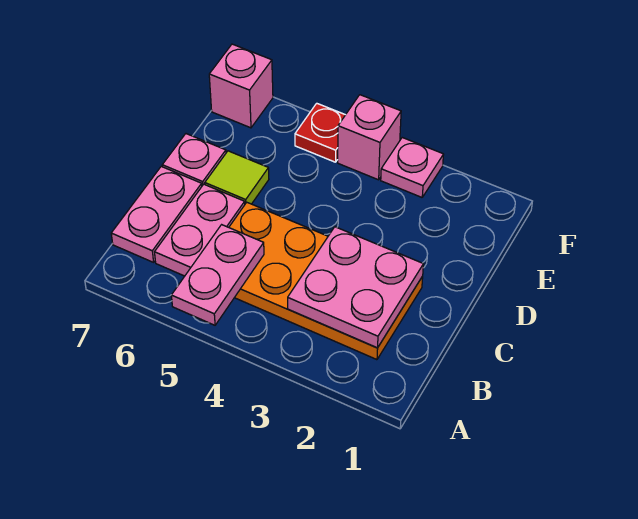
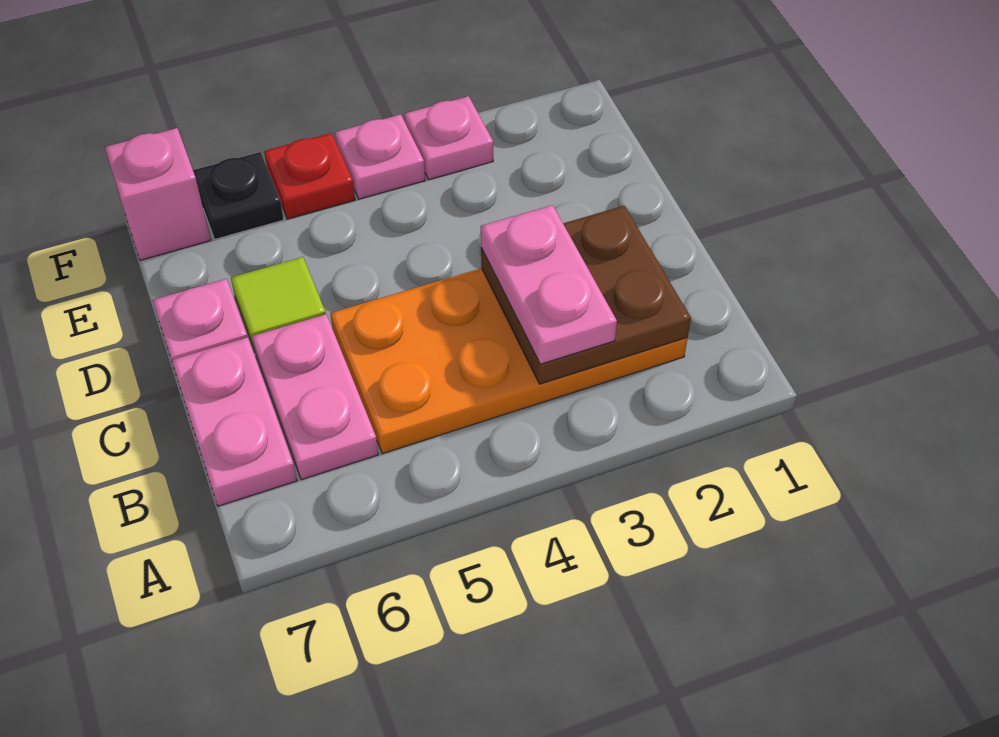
pink plate A5:B5 level 2 -> pink plate B3:C3 level 3
pink plate B2:C3 level 2 -> brown plate B2:C3 level 2
pink brick F4 level 1 -> pink plate F4 level 1
none -> black plate F6 level 1

